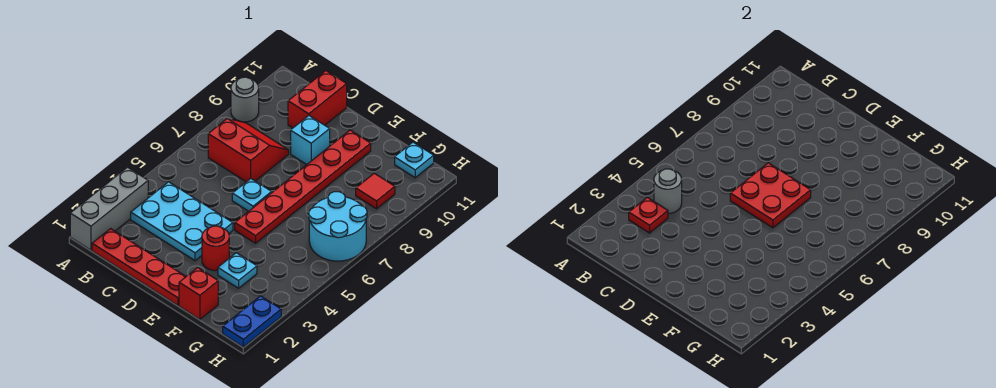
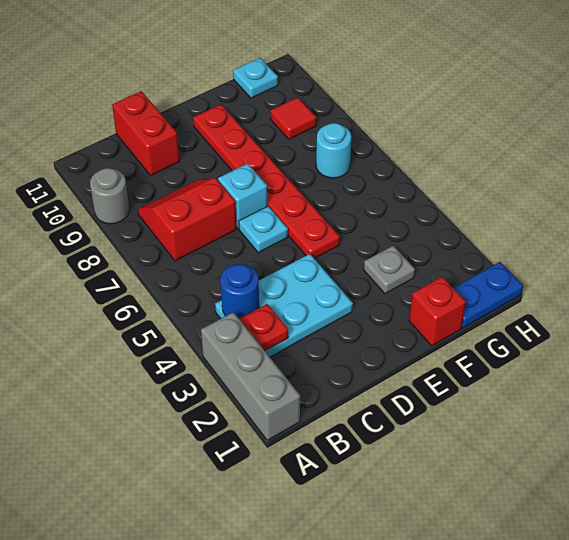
red plate B1:E1 level 1 -> none
grey round brick B4 level 2 -> blue round brick B4 level 2
red plate D6:E7 level 2 -> none
cyan brick D9 level 1 -> cyan brick D7 level 1
red round brick E3 level 1 -> none
cyan plate F3 level 1 -> grey plate F3 level 1
cyan round brick G6:H7 level 1 -> cyan round brick G7 level 1
blue plate H1:H2 level 1 -> blue plate G1:H1 level 1

